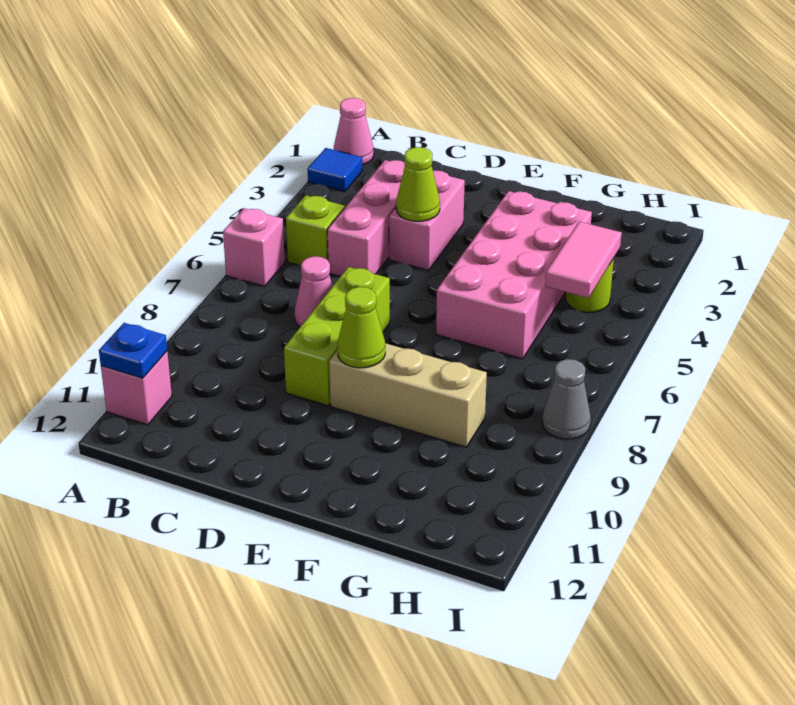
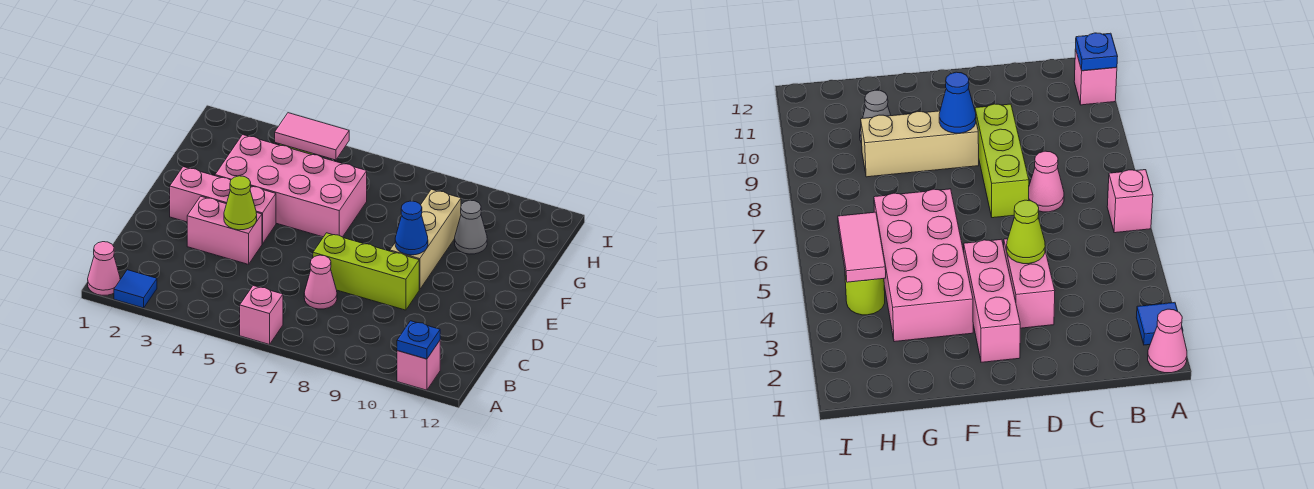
lime brick B5 level 1 -> none
pink brick C3:C5 level 1 -> pink brick E2:E4 level 1
lime cone E9 level 2 -> blue cone E9 level 2
grey cone I8 level 1 -> grey cone G10 level 1

